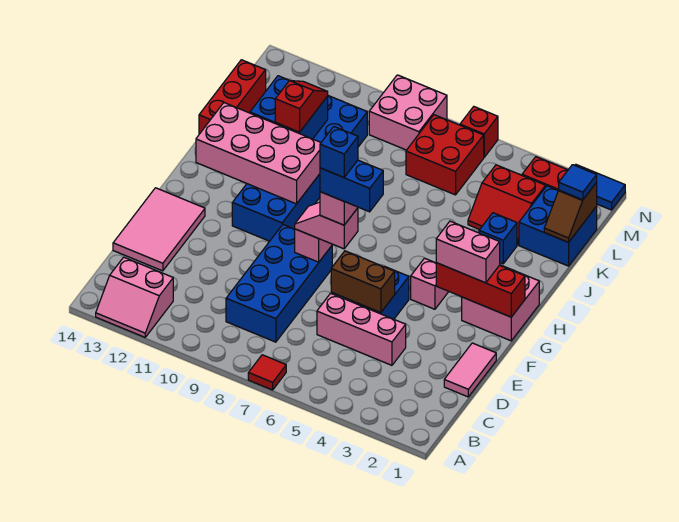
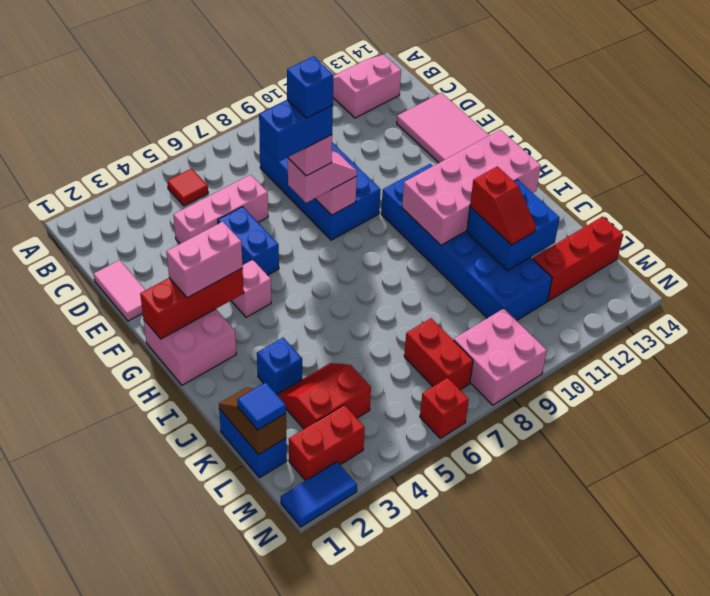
red tile A7 level 1 -> red tile B5 level 1
brown brick E5:E6 level 2 -> none
red brick J14:L14 level 1 -> red brick L12:L14 level 1
blue brick K1:L2 level 1 -> blue brick K1:L1 level 1
red brick L6:M7 level 1 -> red brick L7:M7 level 1

